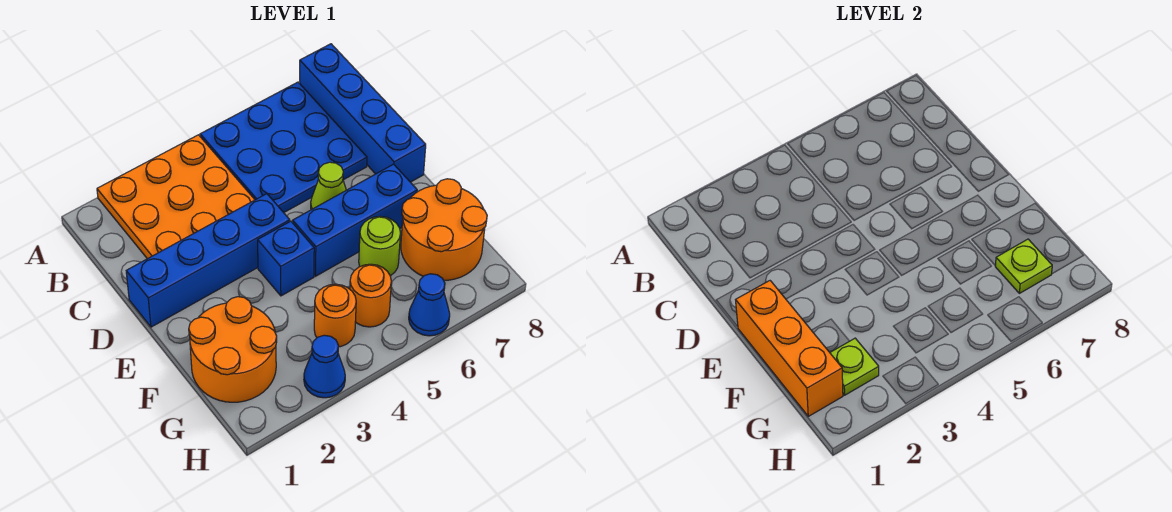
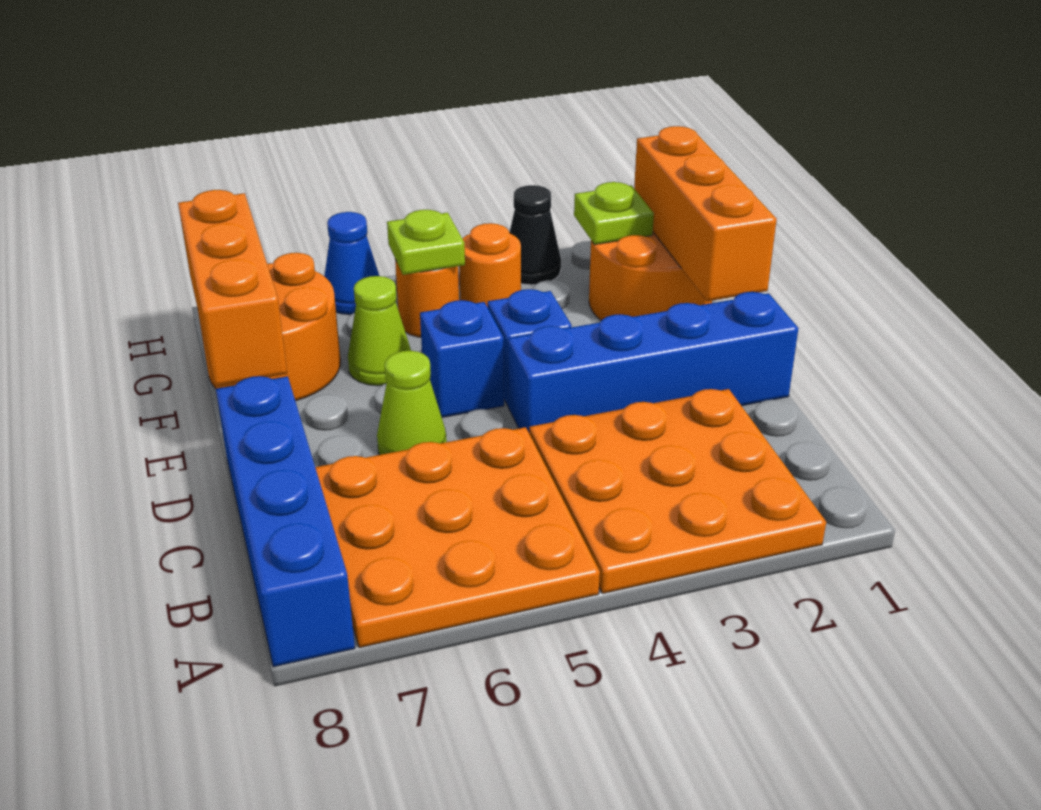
blue plate A5:C7 level 1 -> orange plate A5:C7 level 1
blue brick E5:E7 level 1 -> blue brick E5 level 1
none -> orange brick E8:G8 level 2
lime round brick F6 level 1 -> lime cone F6 level 1
lime plate G7 level 2 -> lime plate G5 level 2
blue cone H3 level 1 -> black cone H3 level 1

